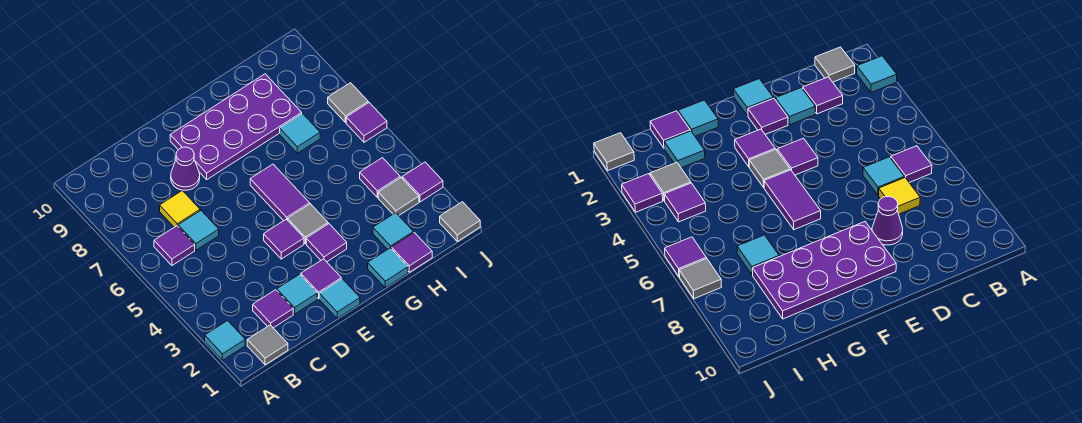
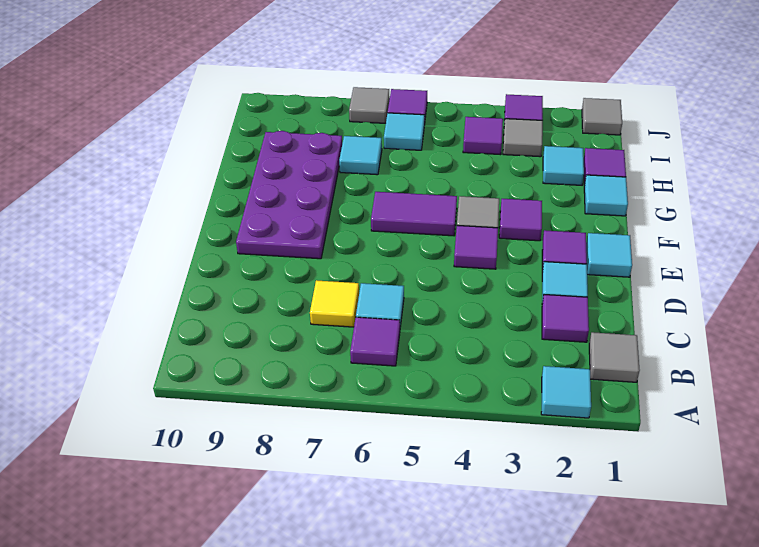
purple cone D8 level 1 -> none
none -> cyan tile I6 level 1

